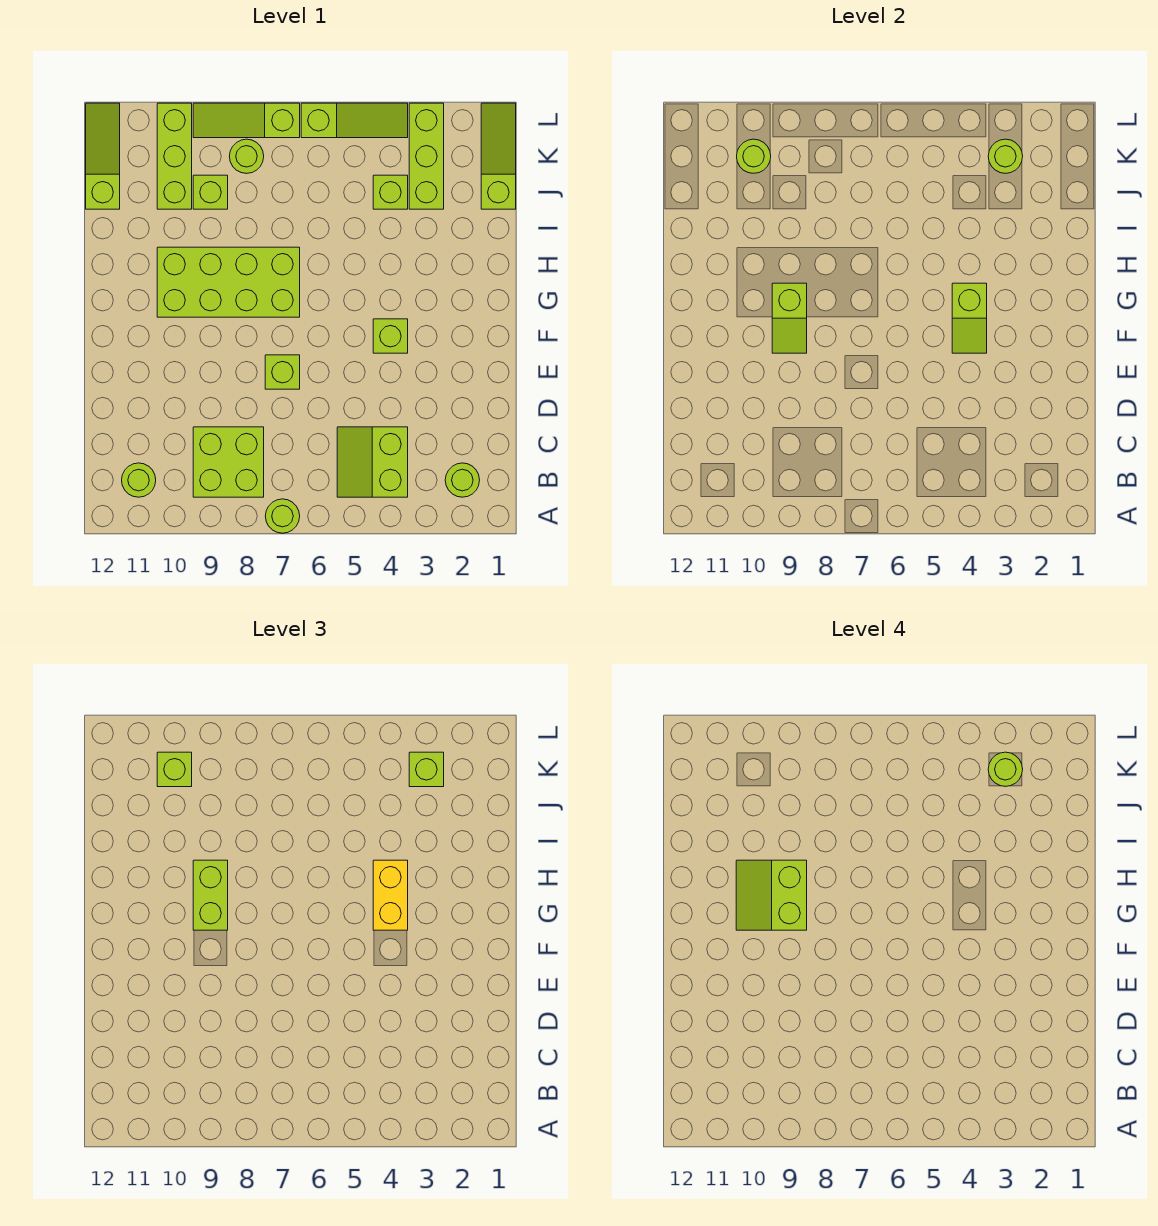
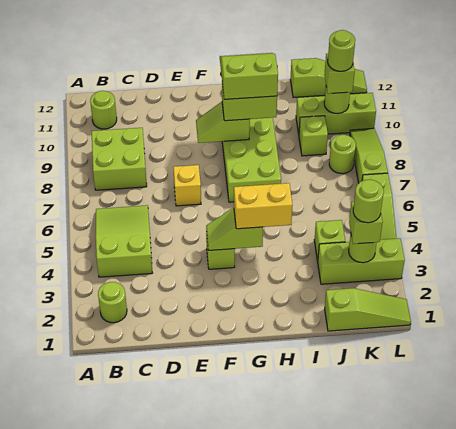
lime round brick A7 level 1 -> lime round brick K10 level 4
lime slope B4:C5 level 1 top 4 -> lime slope B4:C6 level 1 top 4
lime brick E7 level 1 -> yellow brick E7 level 1

